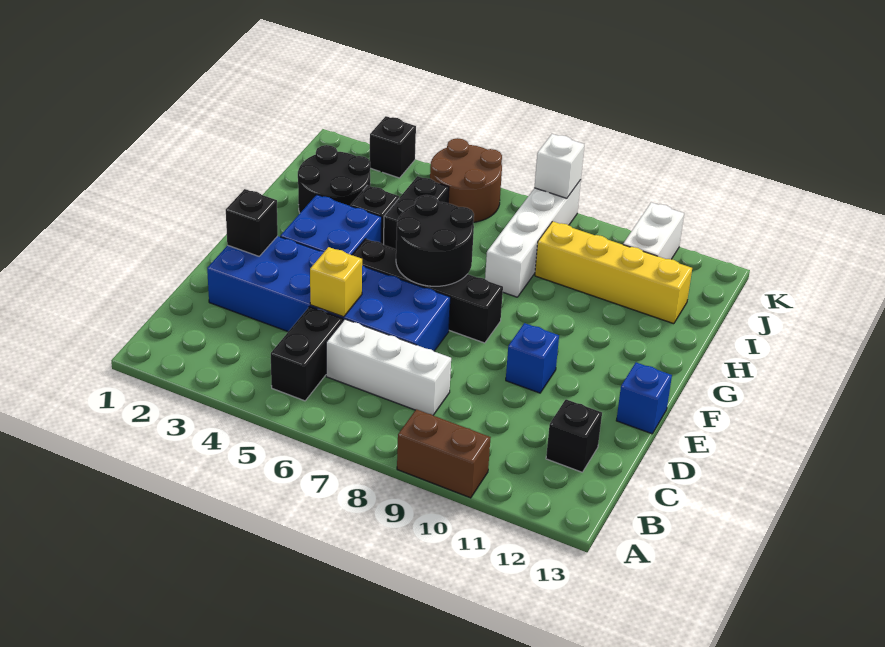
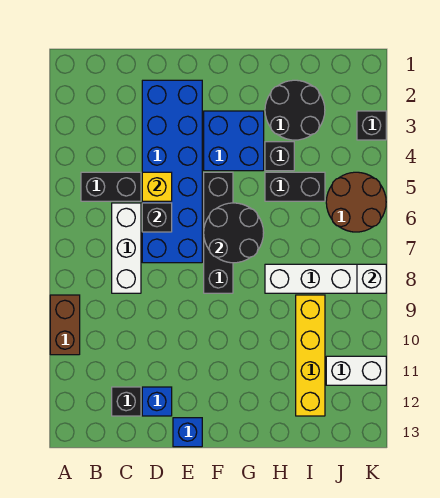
black brick E2 level 2 -> black brick D6 level 2
blue brick E10 level 1 -> blue brick D12 level 1

